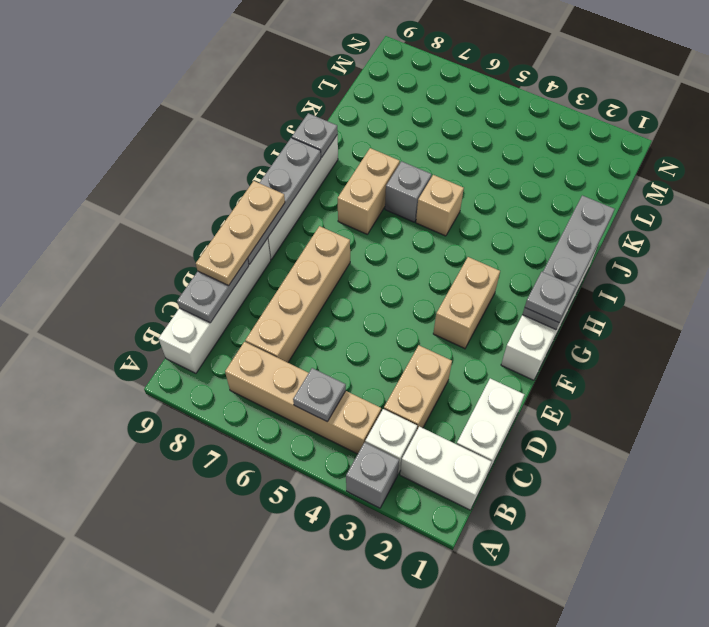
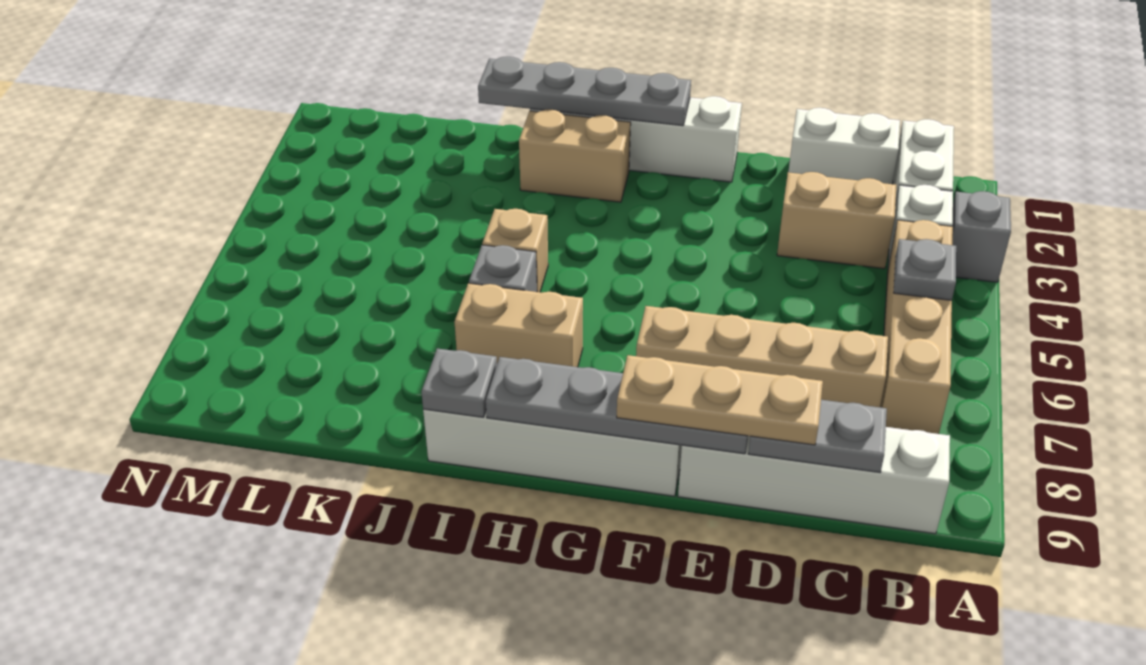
tan brick F3:G3 level 1 -> tan brick H2:I2 level 1
grey plate G1 level 3 -> none

